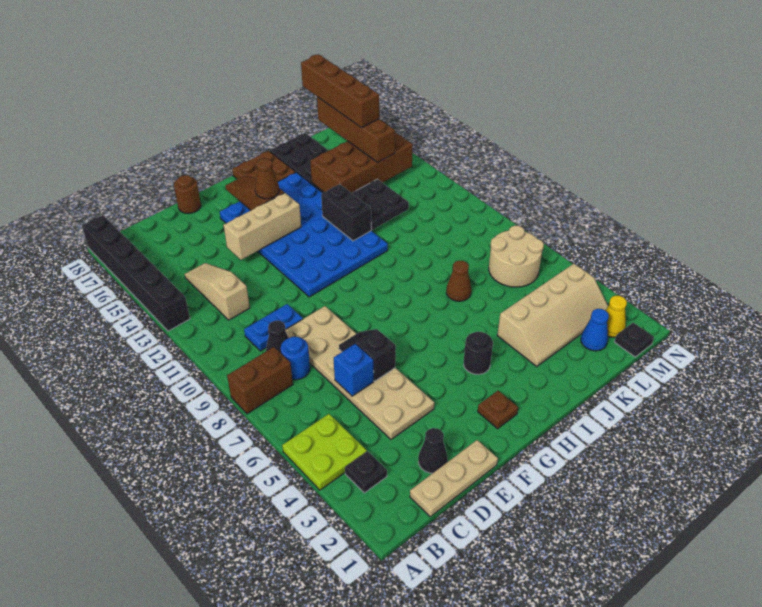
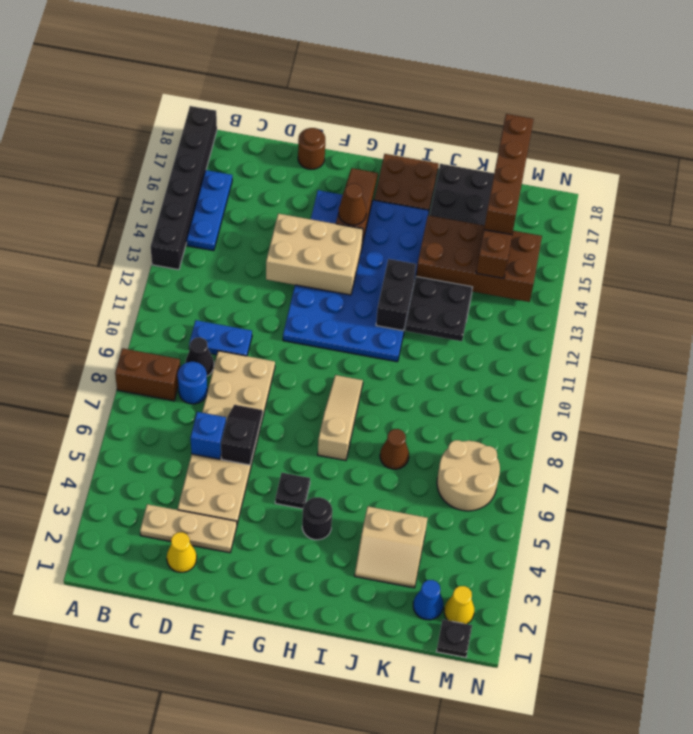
lime plate A4:B5 level 1 -> none
black plate B3 level 1 -> black plate G5 level 1
none -> blue plate B14:B16 level 1
tan plate C1:E1 level 1 -> tan plate C3:E3 level 1
tan slope C12:C14 level 1 top 12 -> tan slope H7:H9 level 1 top 7
black cone D2 level 1 -> yellow cone D2 level 1
tan brick E14:G14 level 2 -> tan brick E13:G14 level 2
brown plate G2 level 1 -> none
tan slope J3:M4 level 1 top 4 -> tan slope J3:K4 level 1 top 4

